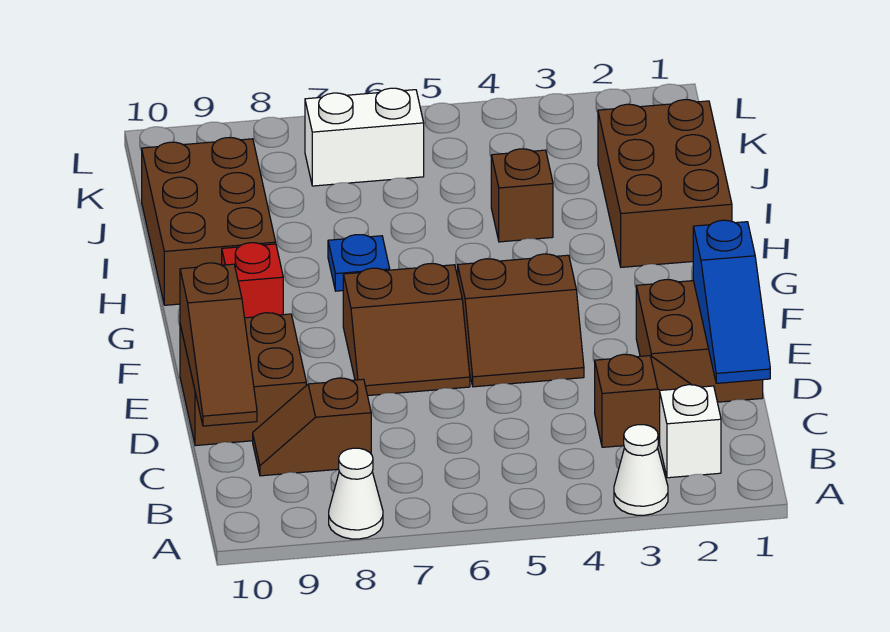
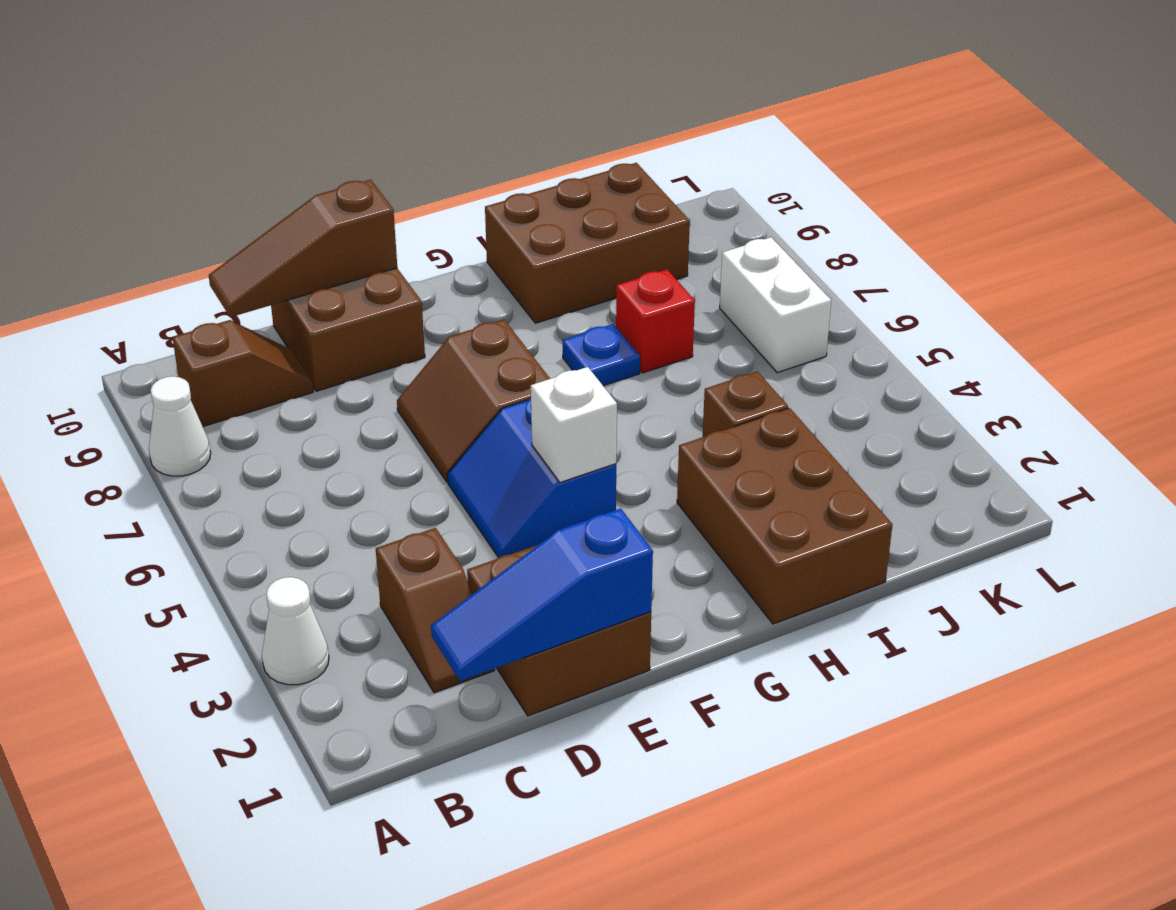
white brick B2 level 1 -> white brick F4 level 2
brown slope C8:C9 level 1 top 8 -> brown slope B9:C9 level 1 top B
brown slope E4:F5 level 1 top F -> blue slope E4:F5 level 1 top F
red brick G9 level 1 -> red brick I7 level 1
brown brick H1:J2 level 1 -> brown brick H1:I3 level 1

